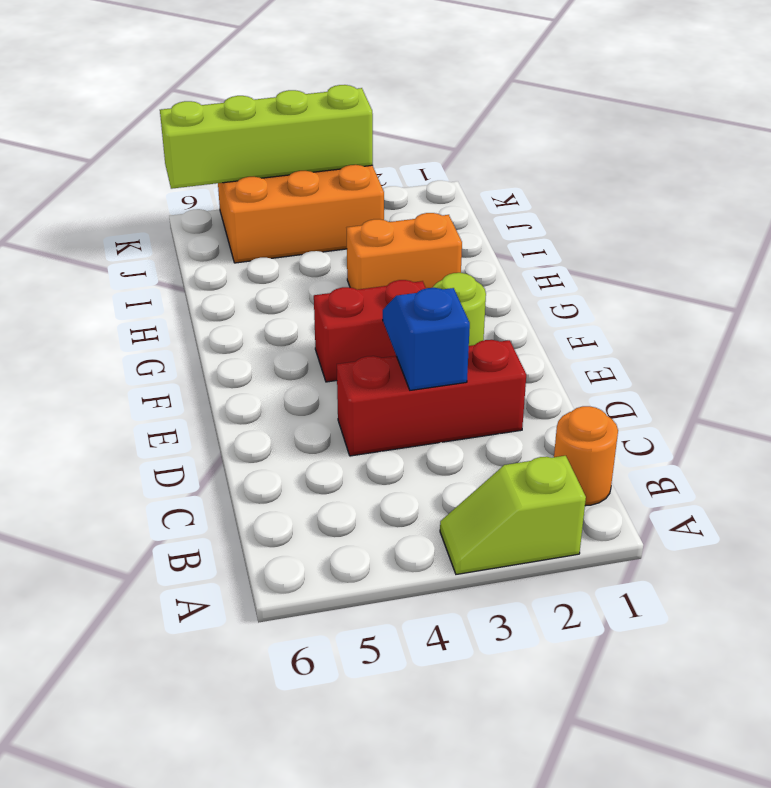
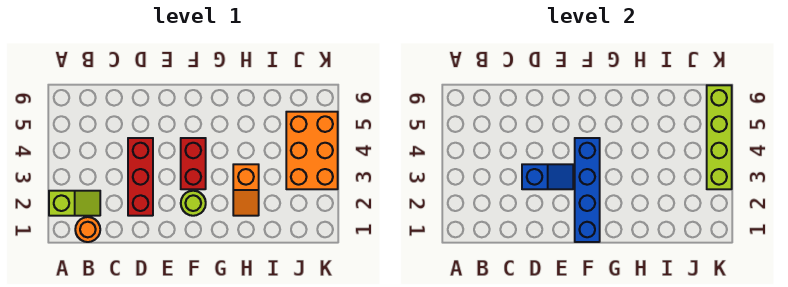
lime slope A2:A3 level 1 top 2 -> lime slope A2:B2 level 1 top A
none -> blue brick F1:F4 level 2
orange brick H2:H3 level 1 -> orange slope H2:H3 level 1 top 3

